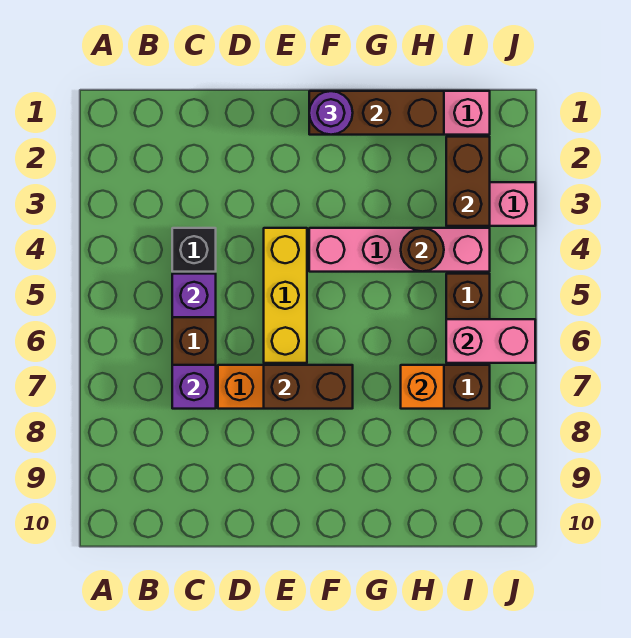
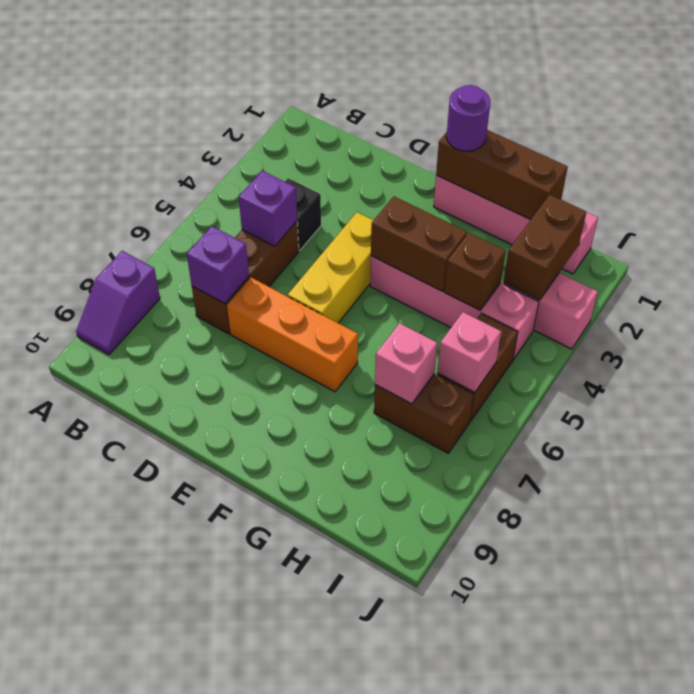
none -> purple slope A8:A9 level 1 top 8
brown brick E7:F7 level 2 -> brown brick F4:G4 level 2
brown round brick H4 level 2 -> brown brick H4 level 2
orange brick H7 level 2 -> pink brick H7 level 2
pink brick I6:J6 level 2 -> pink brick I6 level 2

